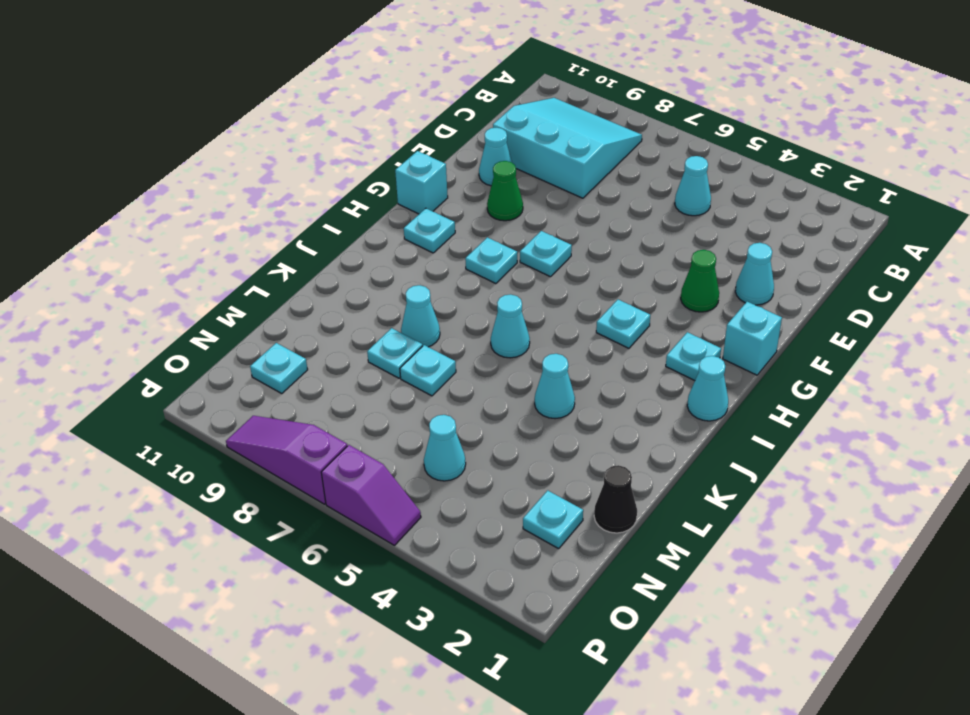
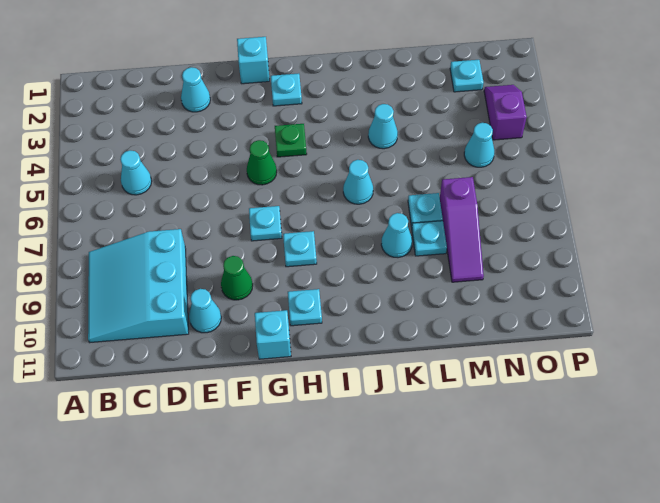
green cone F3 level 1 -> green cone G5 level 1
cyan plate H4 level 1 -> green plate H4 level 1
cyan cone I1 level 1 -> none
black cone M1 level 1 -> none
cyan plate N10 level 1 -> none
purple slope P5:P6 level 1 top 6 -> purple slope O3:O4 level 1 top 4
purple slope P7:P9 level 1 top 7 -> purple slope M7:M9 level 1 top 7

